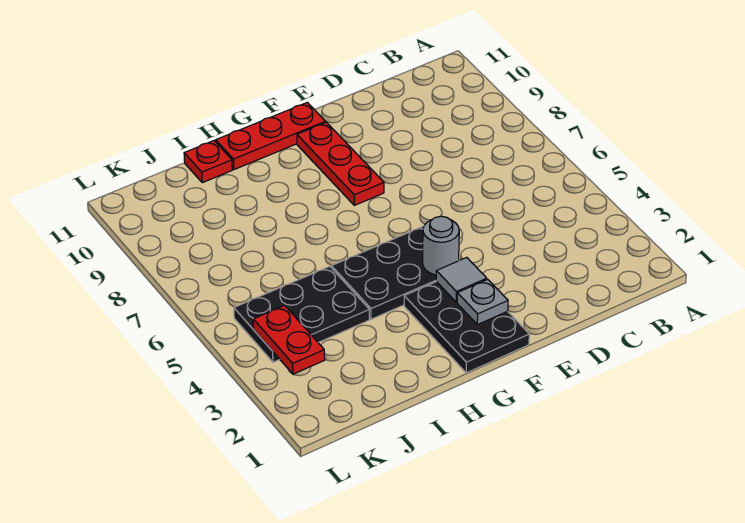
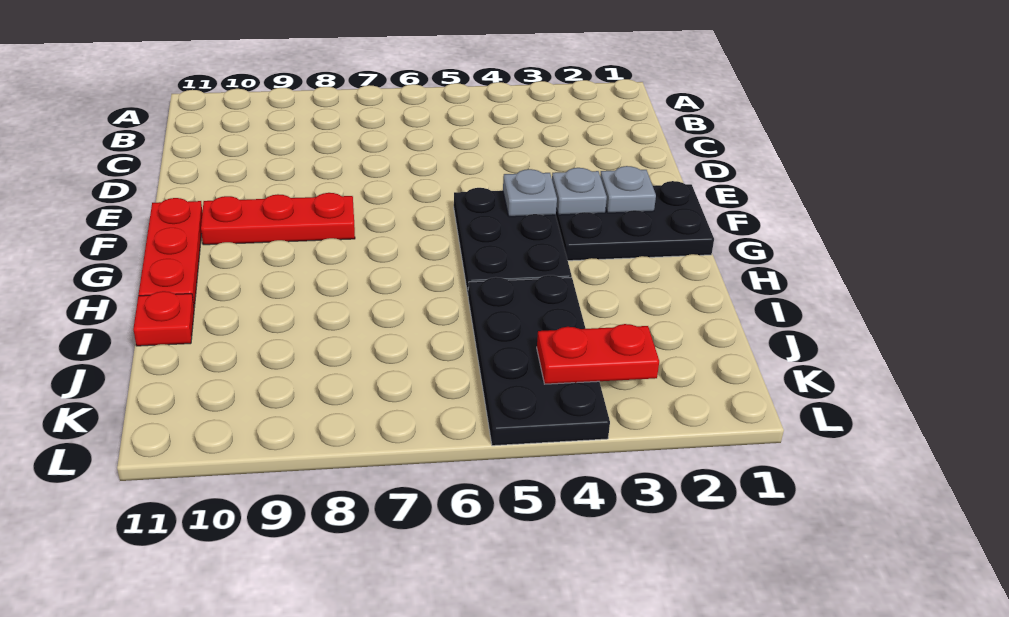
grey tile F3 level 2 -> grey plate F3 level 2
grey round brick F4 level 2 -> grey plate F4 level 2
black plate I4:K5 level 1 -> black plate I4:L5 level 1

